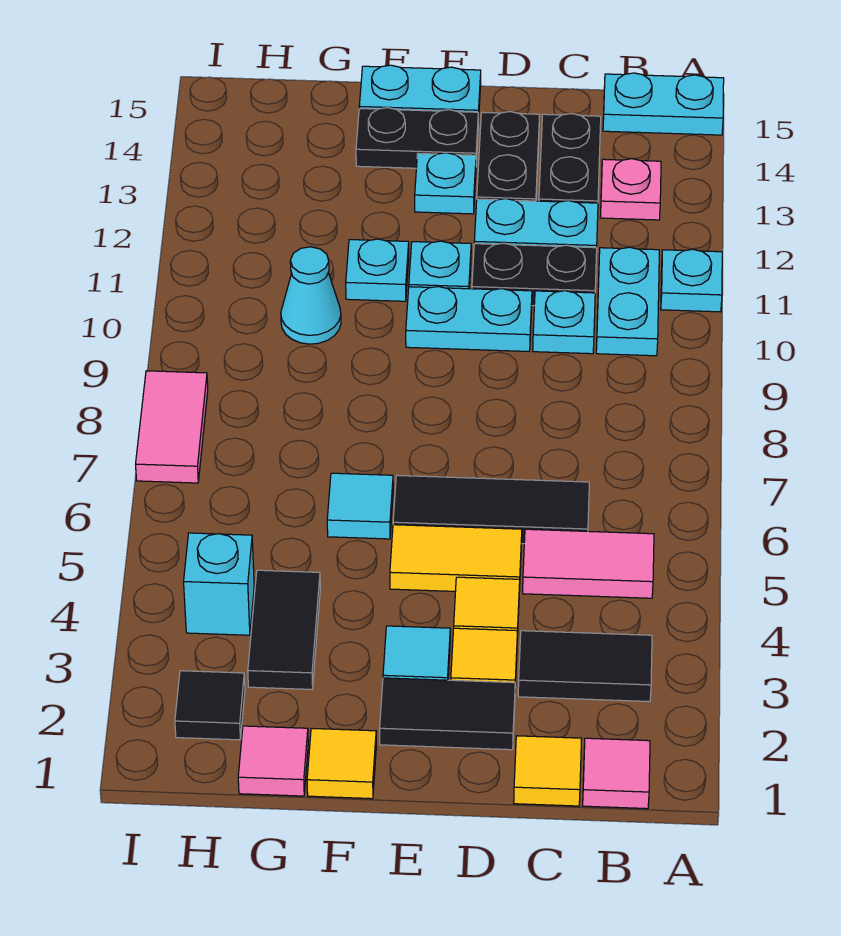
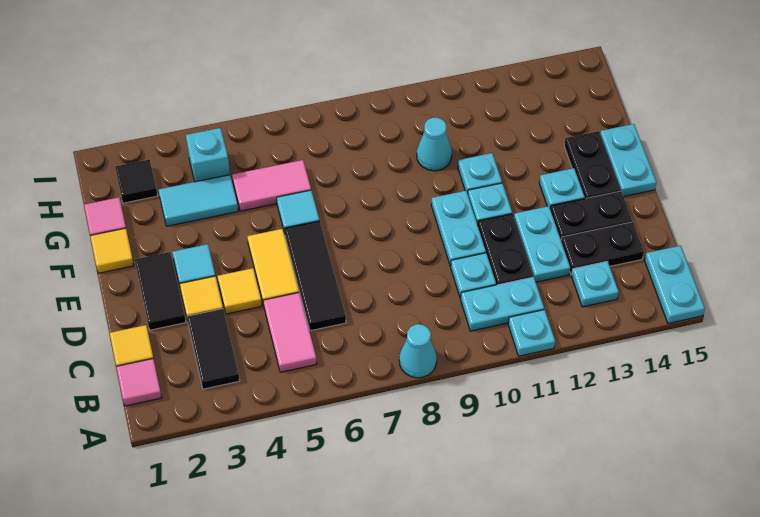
none -> cyan cone A8 level 1
pink plate B13 level 1 -> cyan plate B13 level 1
black tile G3:G4 level 1 -> cyan tile G3:G4 level 1
pink tile I7:I8 level 1 -> pink tile G5:G6 level 1

